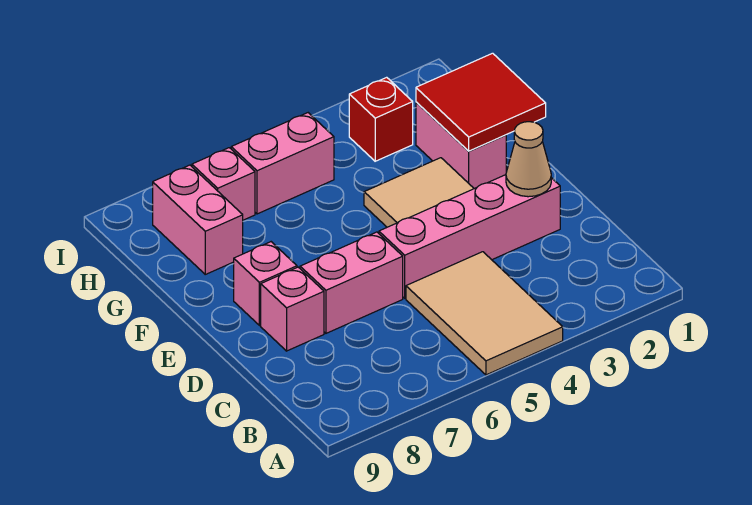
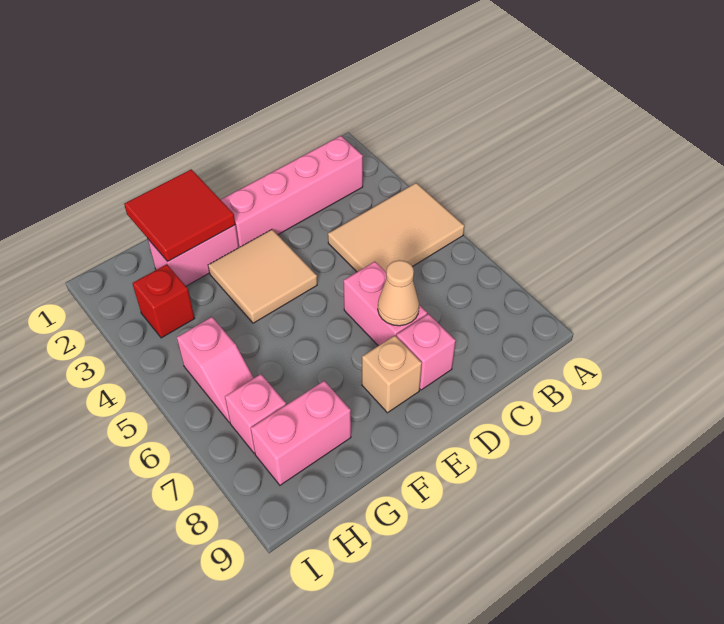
pink brick D2:D5 level 1 -> pink brick B2:E2 level 1
tan cone D2 level 2 -> tan cone D7 level 2
pink brick E8 level 1 -> tan brick E8 level 1
pink brick H5:H6 level 1 -> pink slope H5:H6 level 1 top 5

